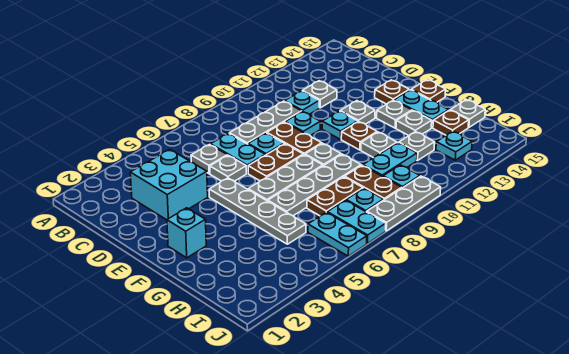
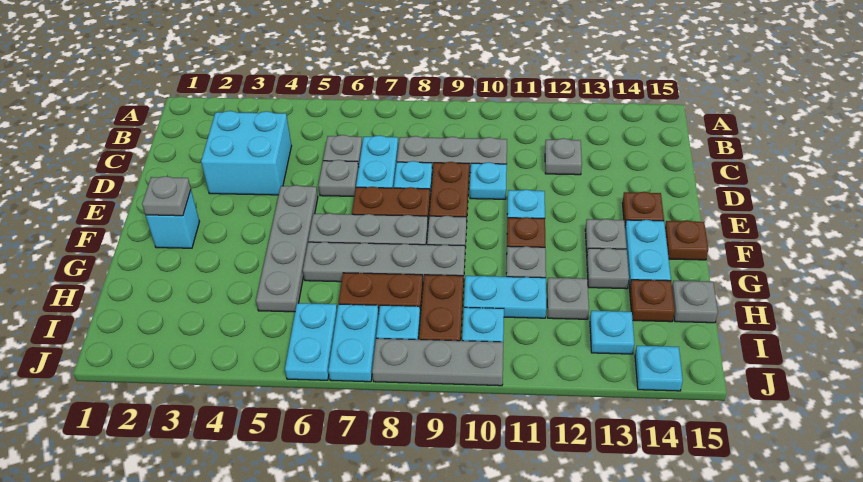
cyan plate C11 level 1 -> cyan plate J14 level 1
grey plate E12 level 1 -> grey plate F2 level 2

